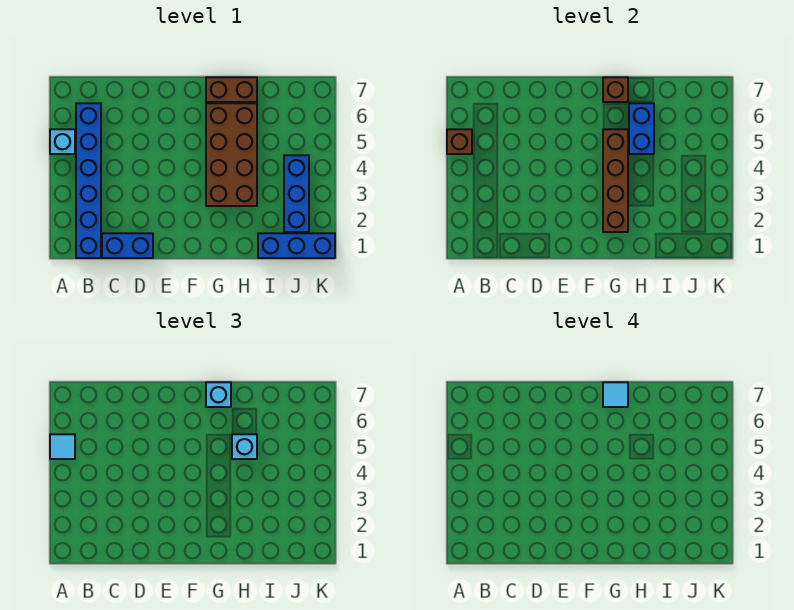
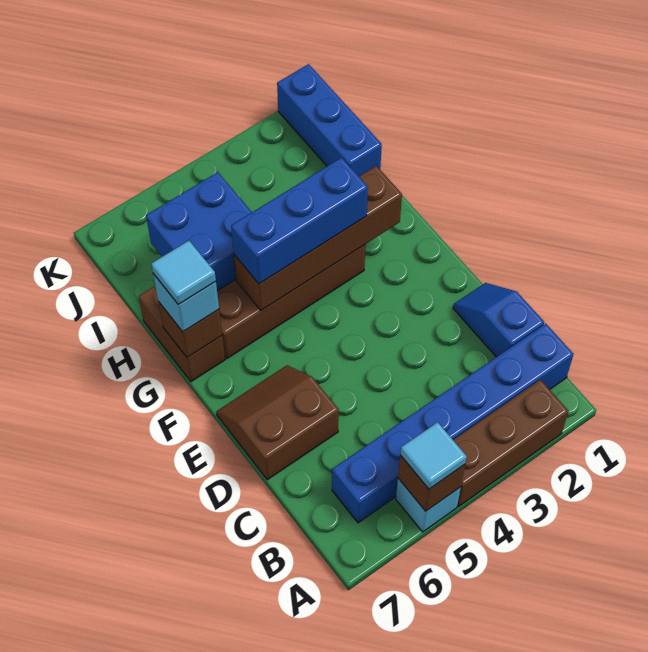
none -> brown brick A2:A4 level 1
blue brick C1:D1 level 1 -> blue slope C1:D1 level 1 top C
none -> brown slope D6:E7 level 1 top D
blue brick H5:H6 level 2 -> blue brick H5:I6 level 2
cyan brick H5 level 3 -> none
blue brick J2:J4 level 1 -> blue brick G3:G5 level 3

